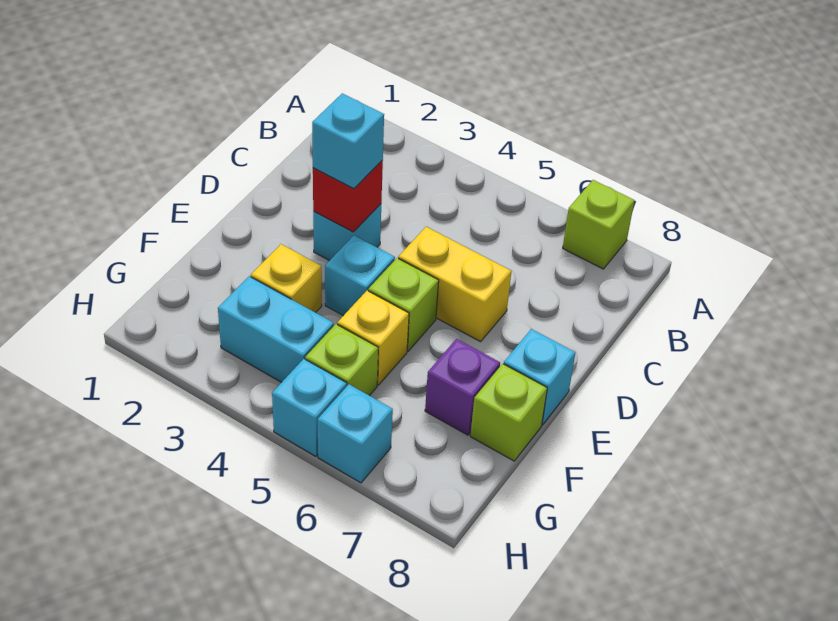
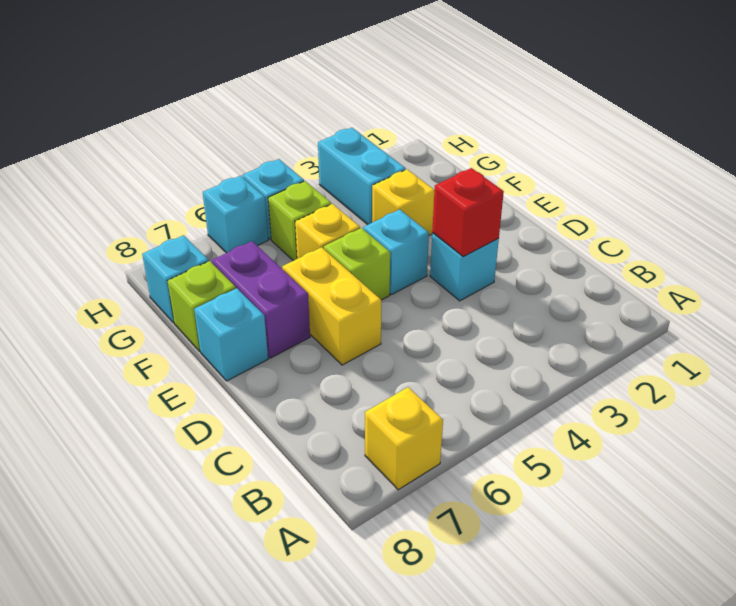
lime brick A7 level 1 -> yellow brick A7 level 1
cyan brick D3 level 3 -> cyan brick G8 level 1
yellow brick D5:D6 level 1 -> yellow brick D6:E6 level 1
purple brick F7 level 1 -> purple brick E7:F7 level 1
cyan brick G3:G4 level 1 -> cyan brick G3:H3 level 1

